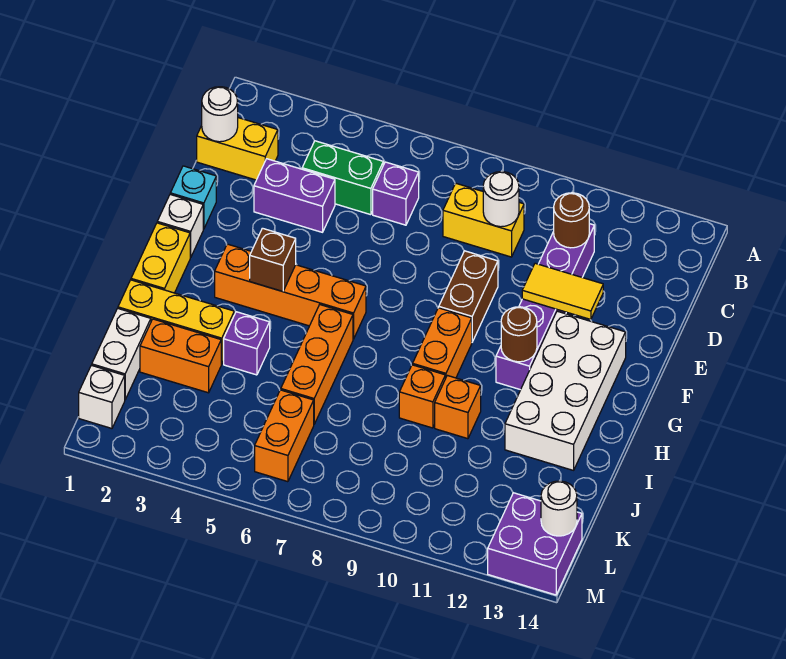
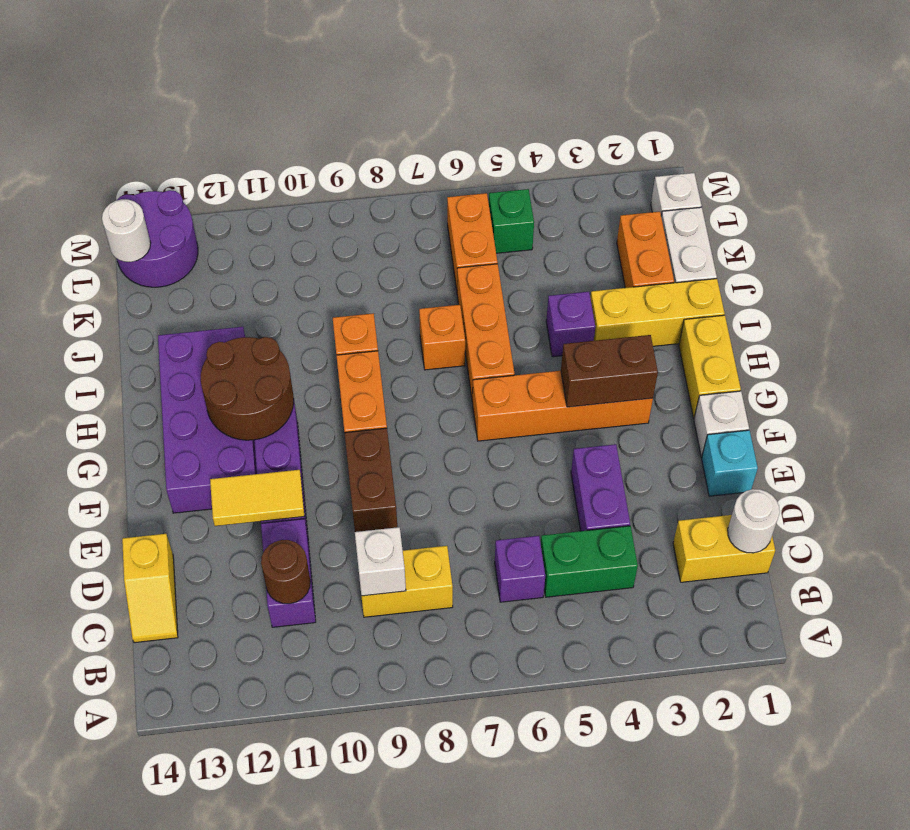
white round brick C9 level 2 -> white brick C9 level 2
none -> yellow slope C14:D14 level 1 top D
purple brick D3:D4 level 1 -> purple brick D4:E4 level 1
white brick F12:I13 level 1 -> purple brick F12:I13 level 1
brown brick G4 level 2 -> brown brick G3:G4 level 2
brown round brick G11 level 2 -> brown round brick G11:H12 level 2
orange brick I10 level 1 -> orange brick I7 level 1
orange brick J2:J3 level 1 -> orange brick J2:K2 level 1
none -> green brick L5 level 1
purple brick L13:M14 level 1 -> purple round brick L13:M14 level 1

